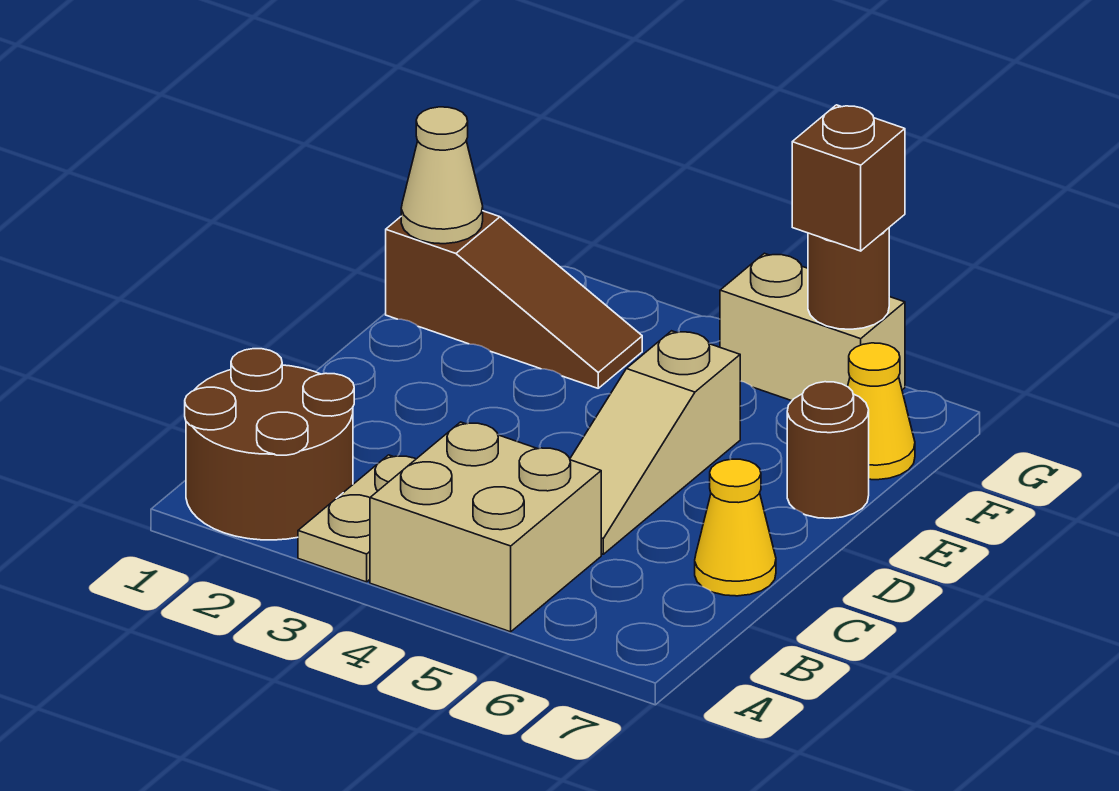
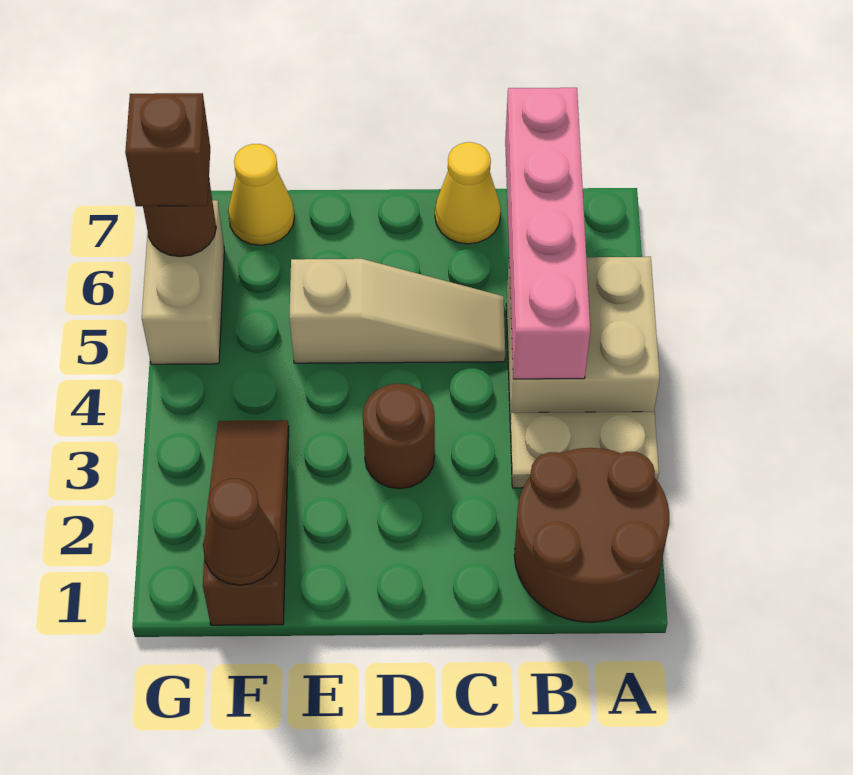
none -> pink brick B4:B7 level 2
brown round brick E7 level 1 -> brown round brick D3 level 1
tan cone F1 level 2 -> brown cone F1 level 2

